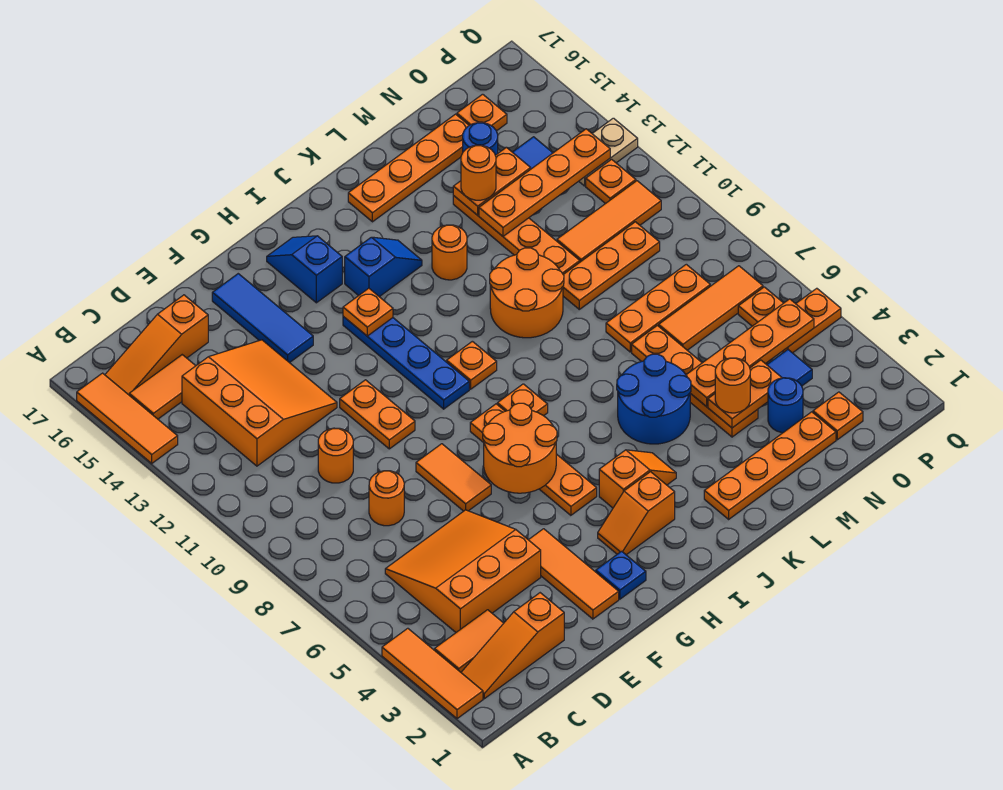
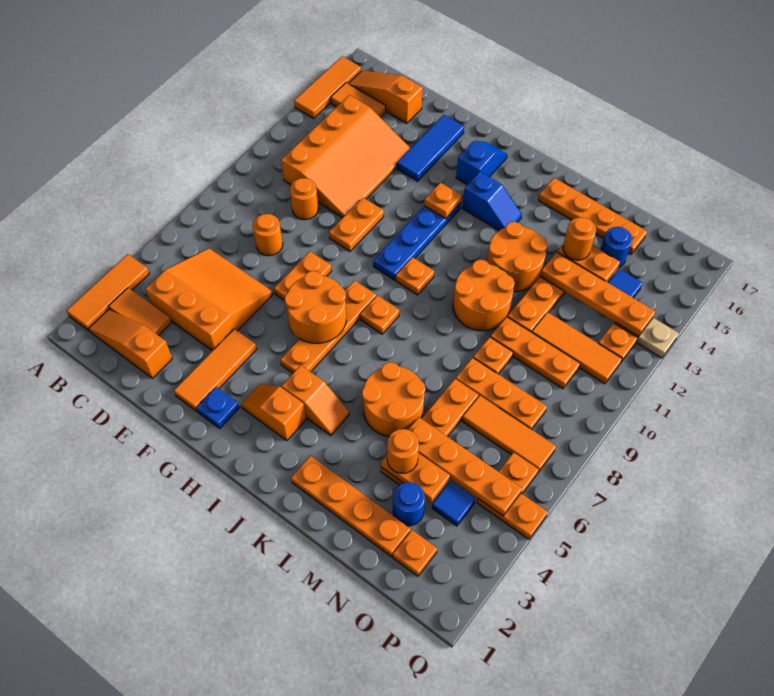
orange slope C12:E14 level 1 top C -> orange slope C11:E14 level 1 top C
orange tile F7:F8 level 1 -> orange plate F7:F8 level 1
blue round brick K5:L6 level 1 -> orange round brick K5:L6 level 1
orange round brick K13 level 1 -> orange round brick K12:L13 level 1
orange plate O16 level 1 -> orange plate M9 level 1

